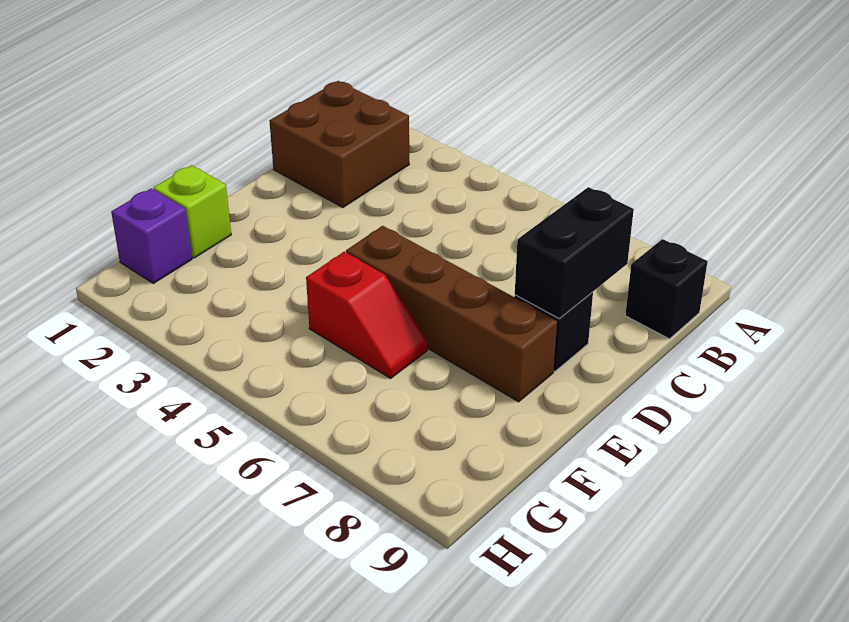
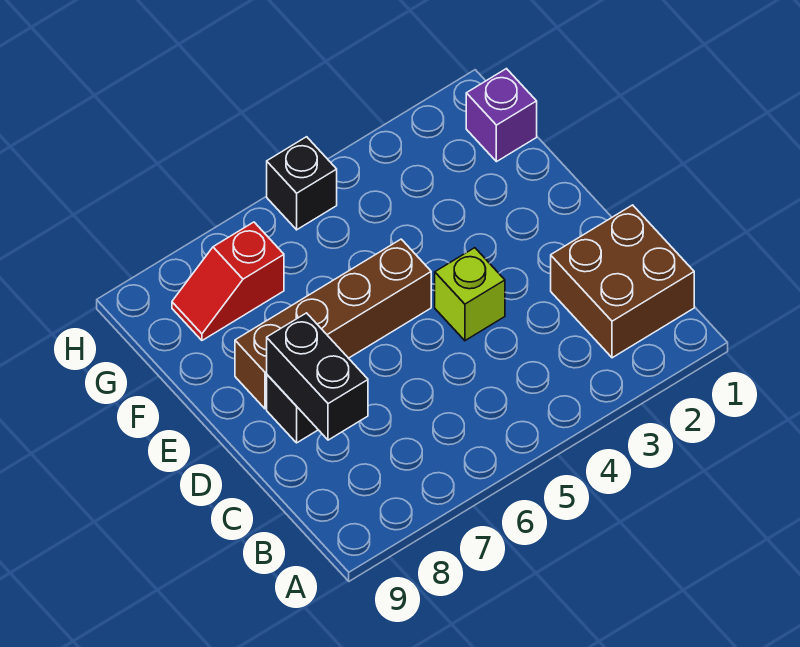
black brick B9 level 1 -> black brick H5 level 1
lime brick F1 level 1 -> lime brick D4 level 1
red slope F5:F6 level 1 top 5 -> red slope G7:G8 level 1 top 7

